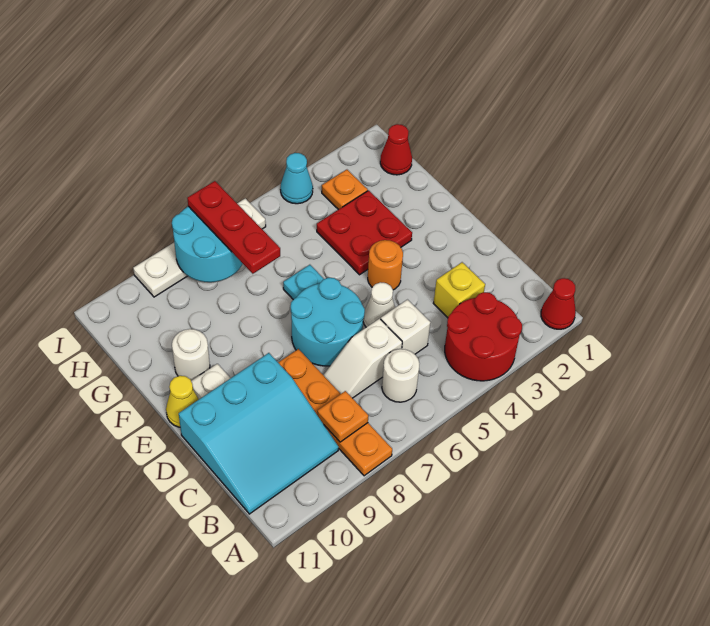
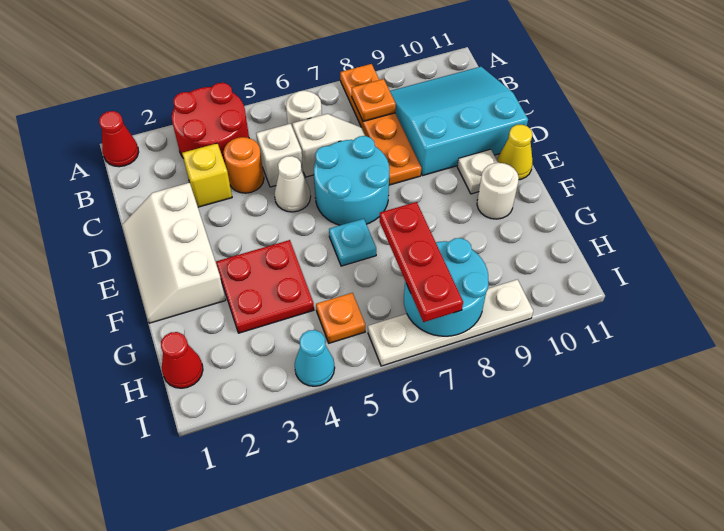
none -> white slope D1:F2 level 1 top 2
orange round brick E4 level 1 -> orange round brick C4 level 1
orange plate H3 level 1 -> orange plate H5 level 1

